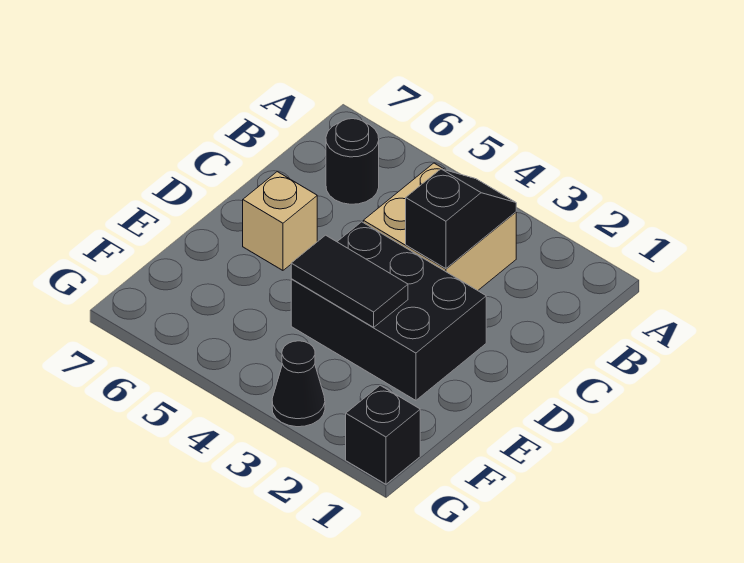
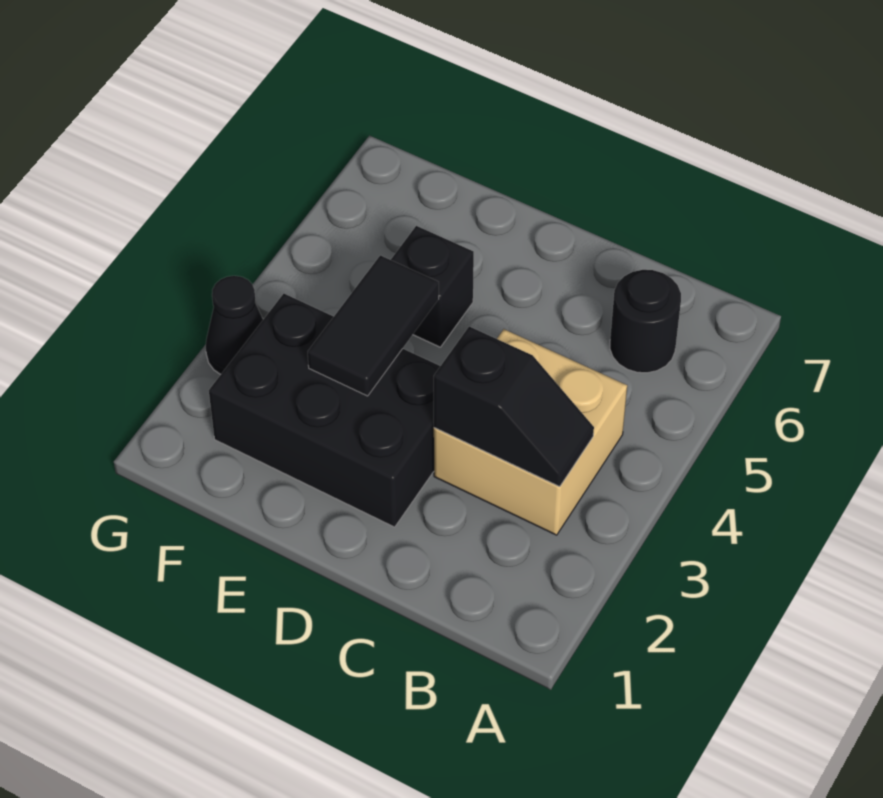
black brick D2:E4 level 1 -> black brick D2:F3 level 1
tan brick D6 level 1 -> none
black brick G1 level 1 -> black brick E5 level 1

